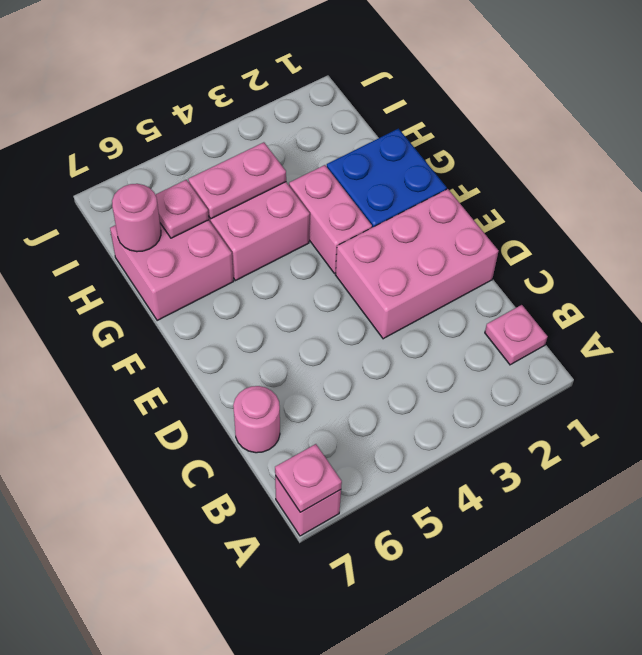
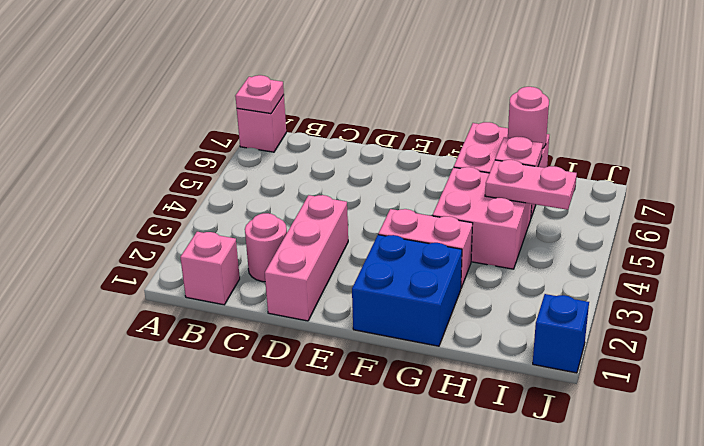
pink plate B1 level 1 -> pink brick B1 level 1
pink round brick C7 level 1 -> pink round brick C2 level 1
pink brick D1:E3 level 1 -> pink brick D1:D3 level 1
pink plate H4:H5 level 2 -> pink plate H5:I5 level 2
none -> blue brick J1 level 1

